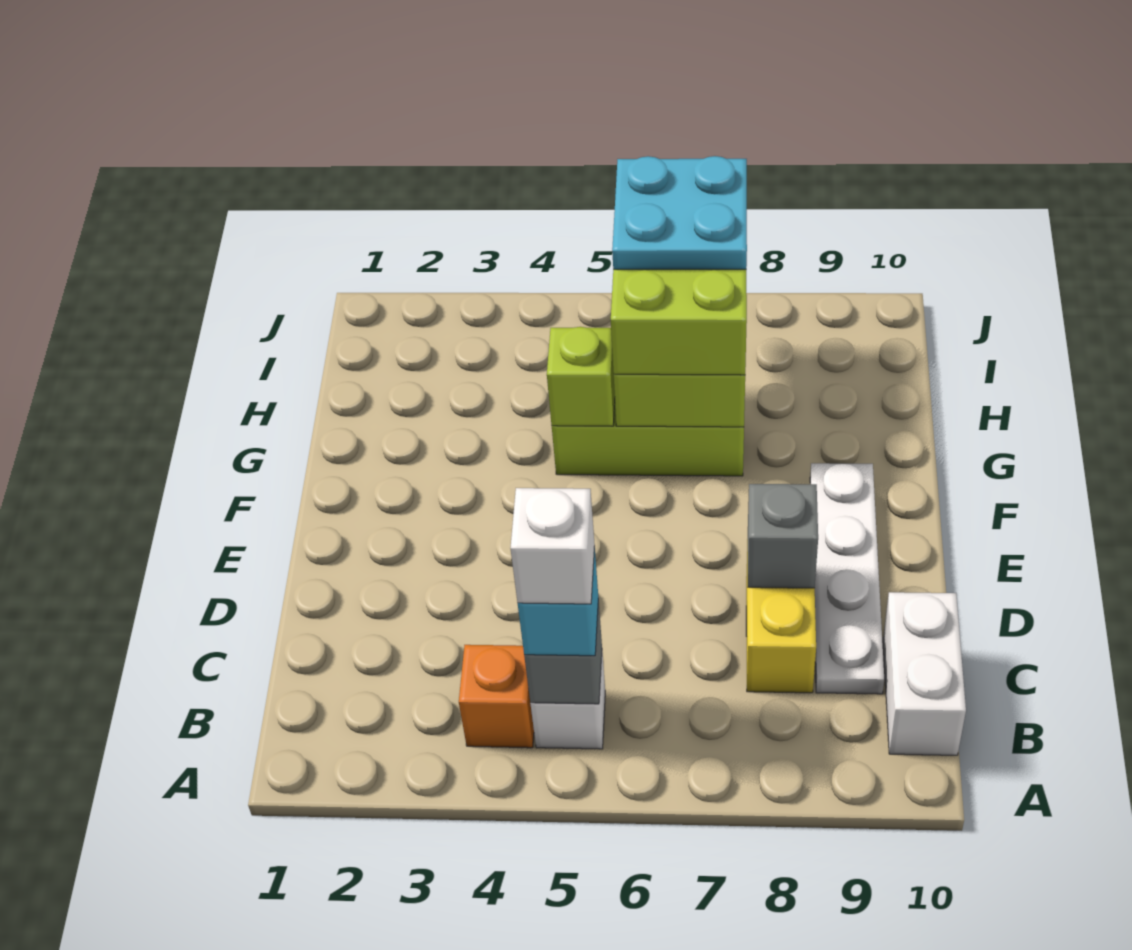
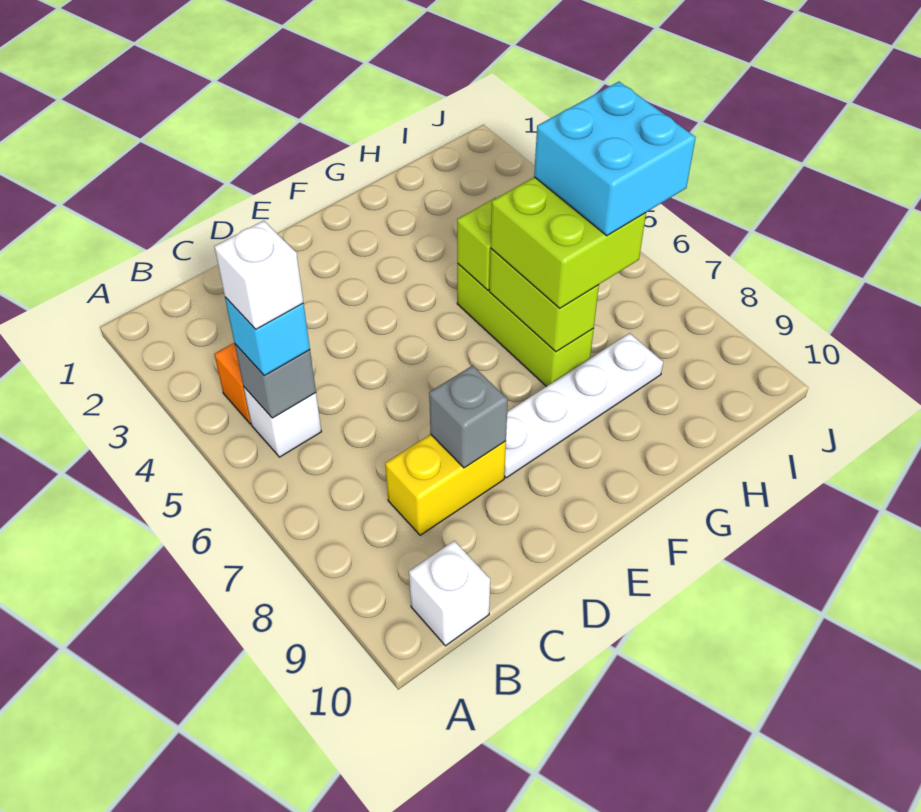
white brick B10:C10 level 1 -> white brick B10 level 1
white plate C9:F9 level 1 -> white plate E8:H8 level 1
cyan plate H6:I7 level 4 -> cyan brick H6:I7 level 4

